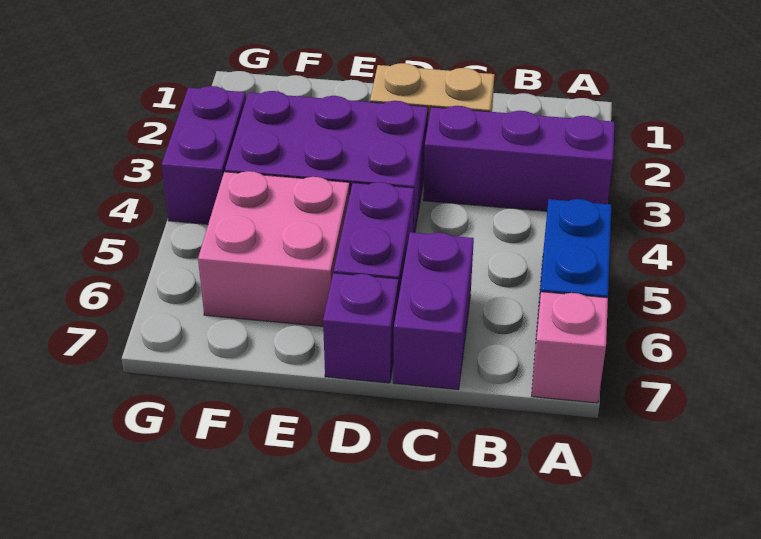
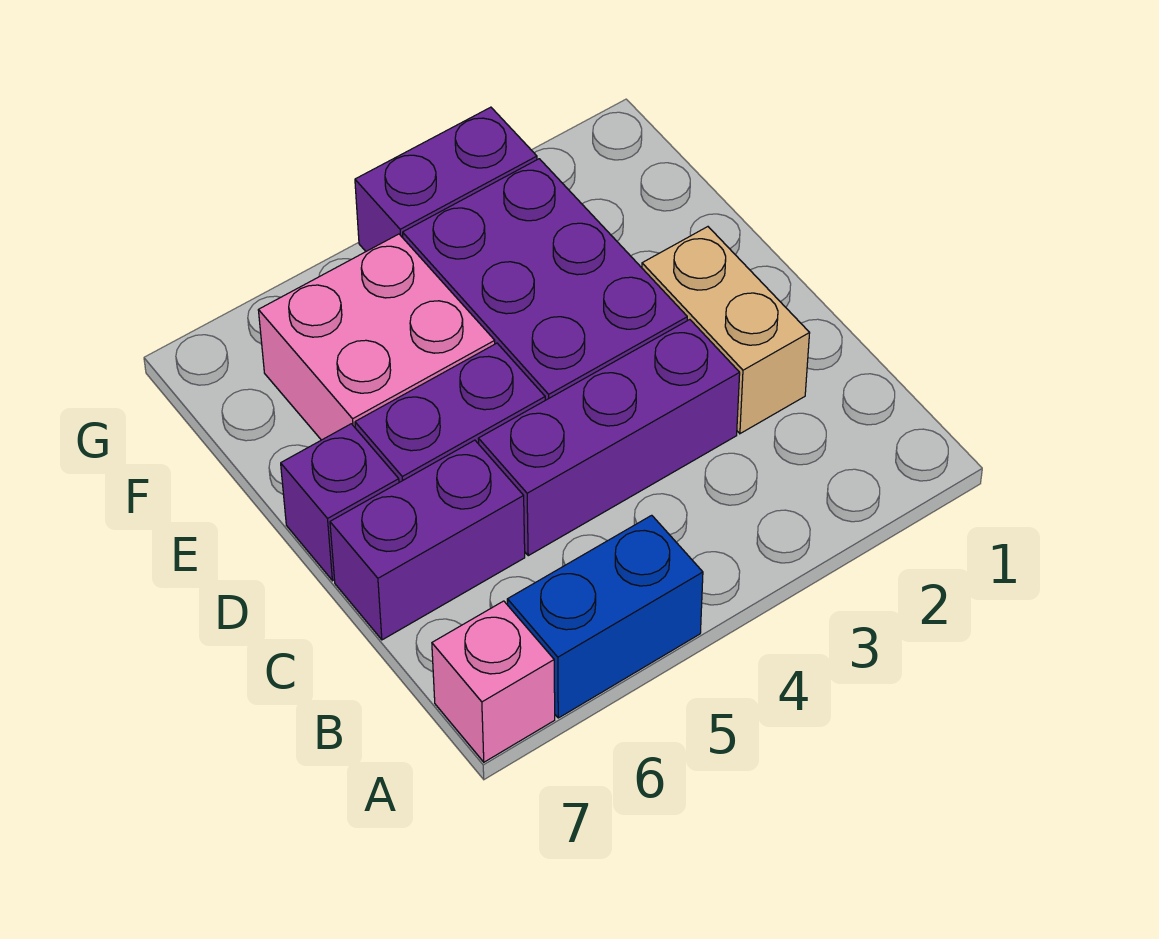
purple brick A3:C3 level 1 -> purple brick C3:C5 level 1

